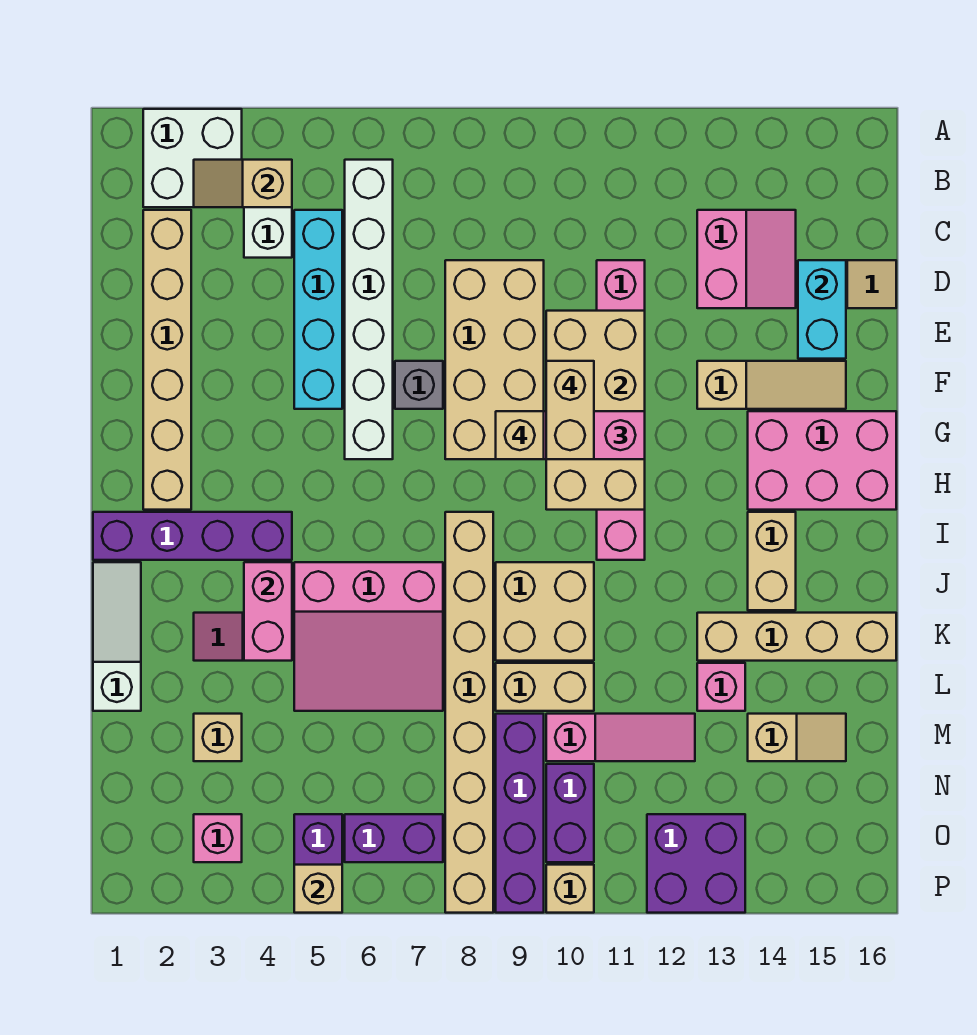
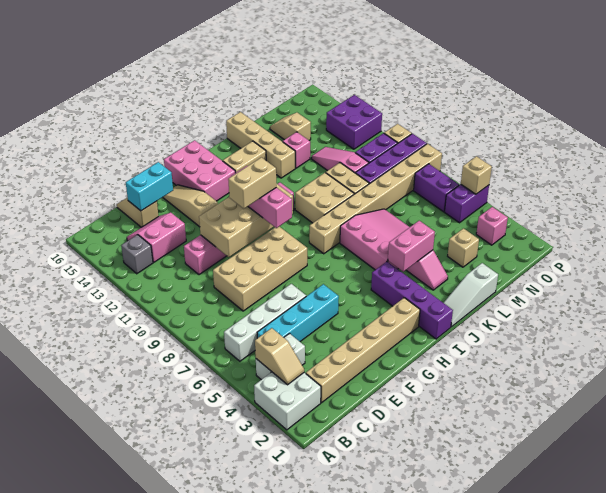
white brick B6:G6 level 1 -> white brick B6:E6 level 1
grey brick F7 level 1 -> grey brick B13 level 1
tan brick G9 level 4 -> none

